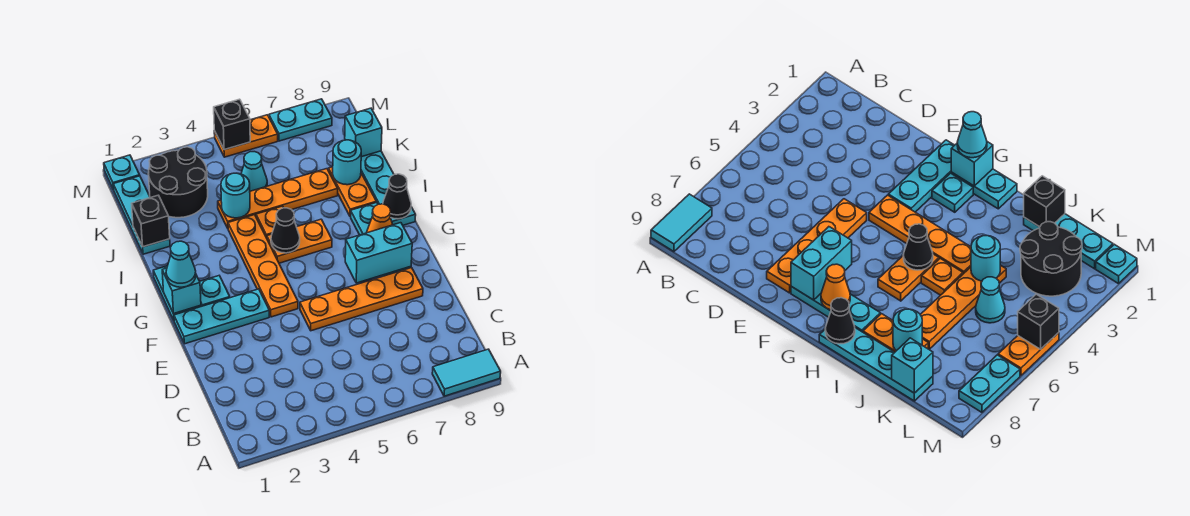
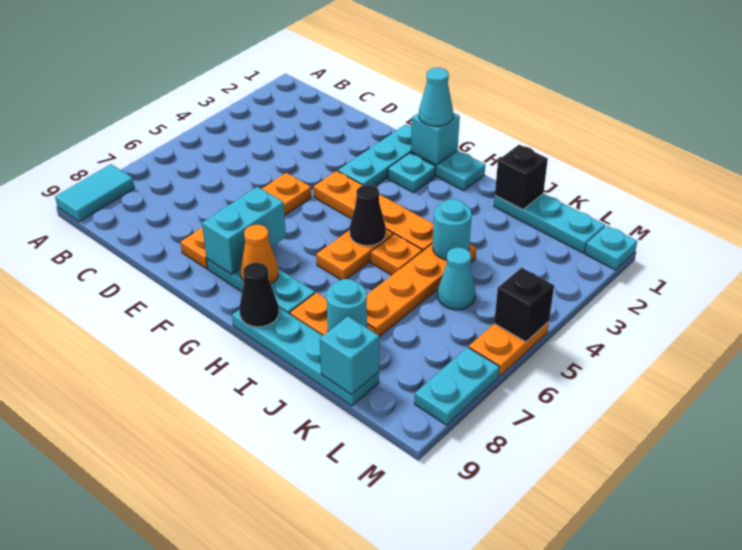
black round brick K2:L3 level 1 -> none

